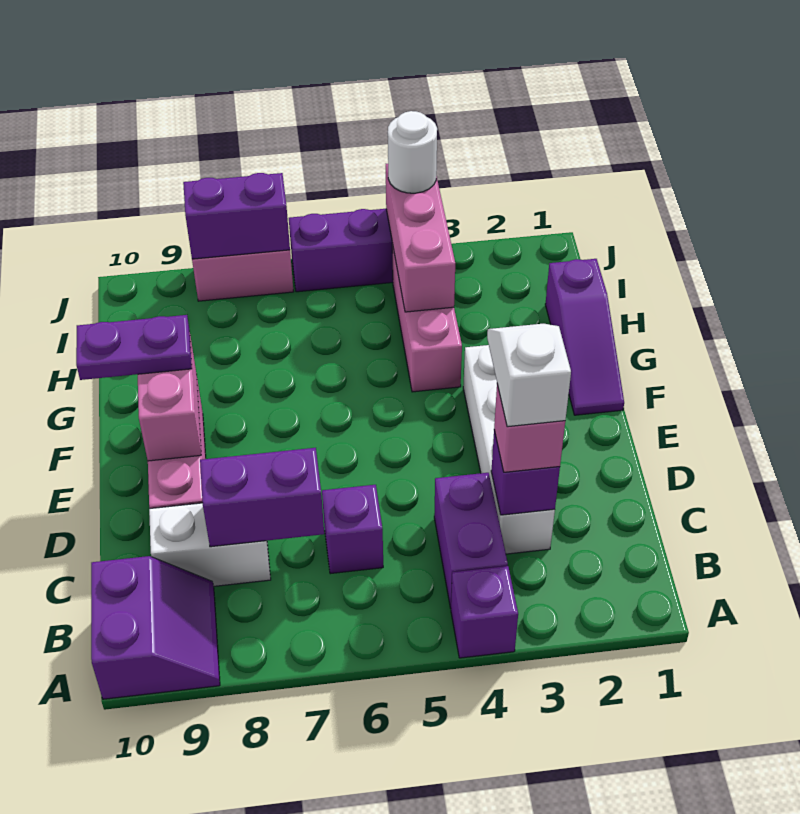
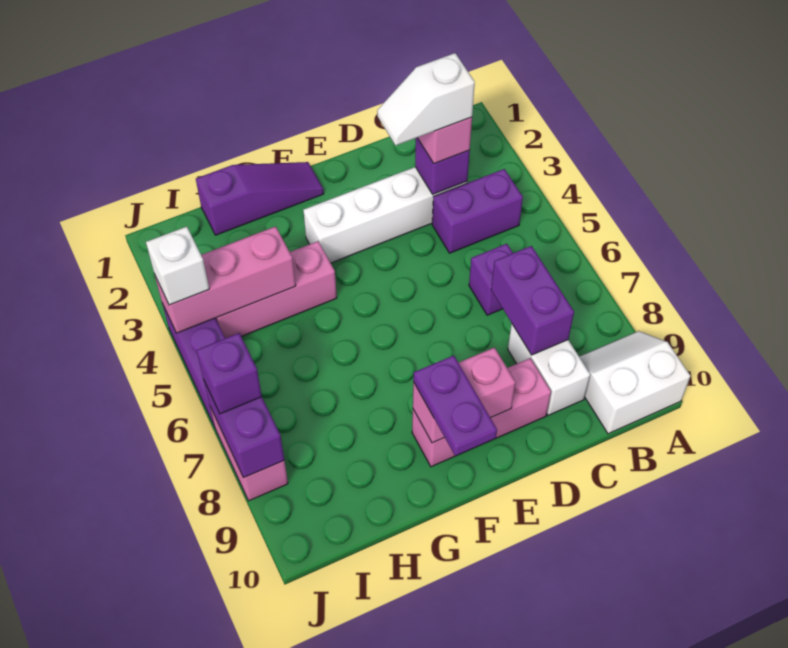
purple brick A4 level 1 -> purple brick J7 level 3
purple slope A9:B10 level 1 top 10 -> white slope A9:B10 level 1 top 10
white round brick J4 level 3 -> white brick J4 level 3

